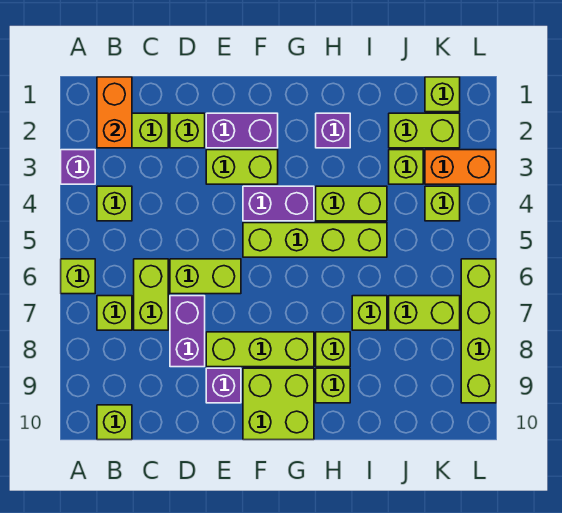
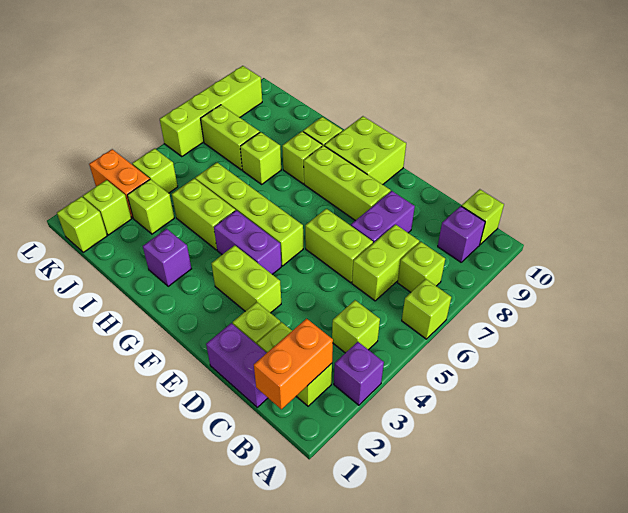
purple brick E2:F2 level 1 -> purple brick C1:D1 level 1
purple brick E9 level 1 -> purple brick B9 level 1
lime brick J2:K2 level 1 -> lime brick K2 level 1

